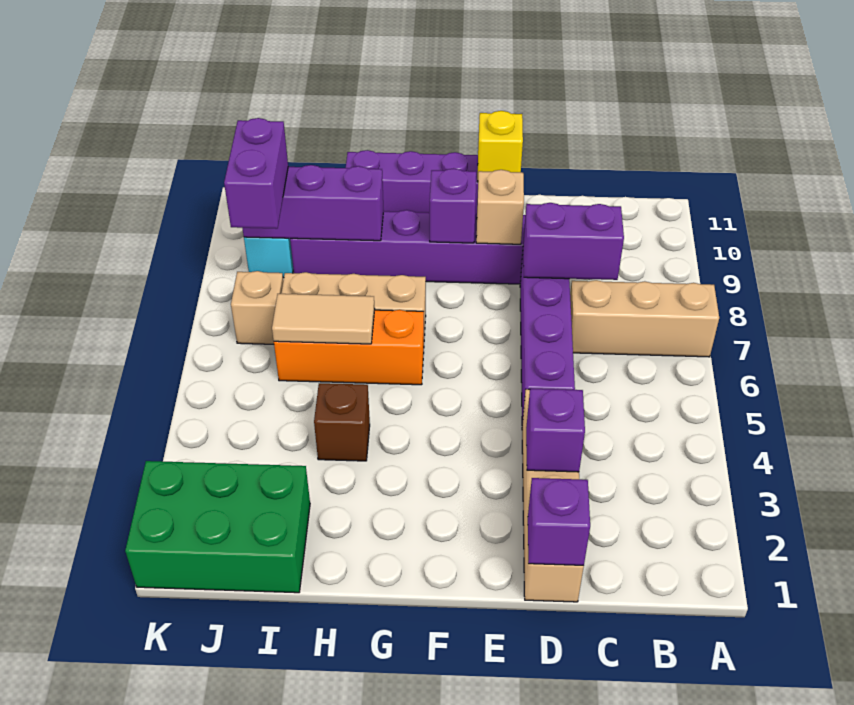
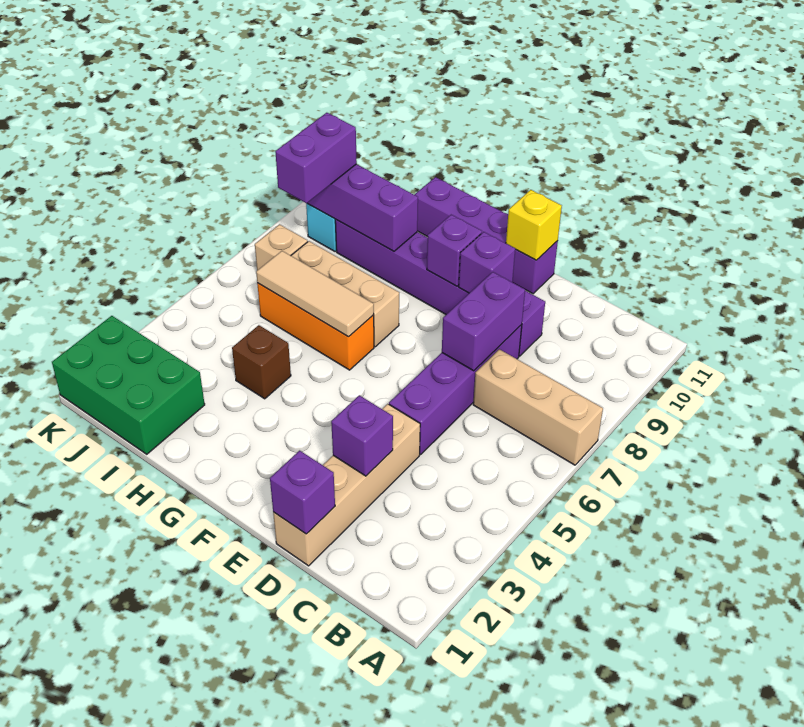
purple brick C8:D8 level 2 -> purple brick D7:D8 level 2
tan brick E9 level 2 -> purple brick E9 level 2
tan tile H6:I6 level 2 -> tan tile G6:I6 level 2

